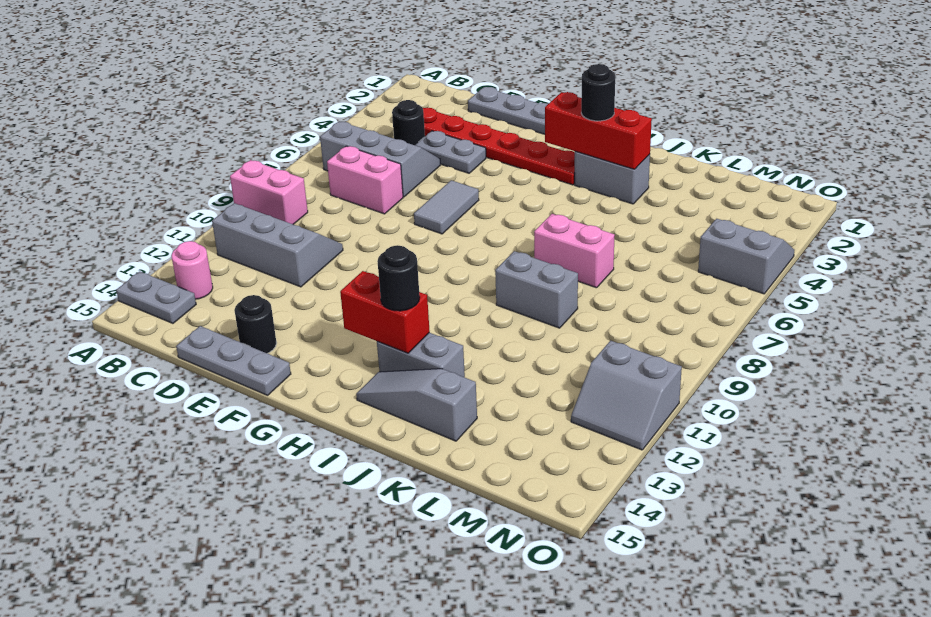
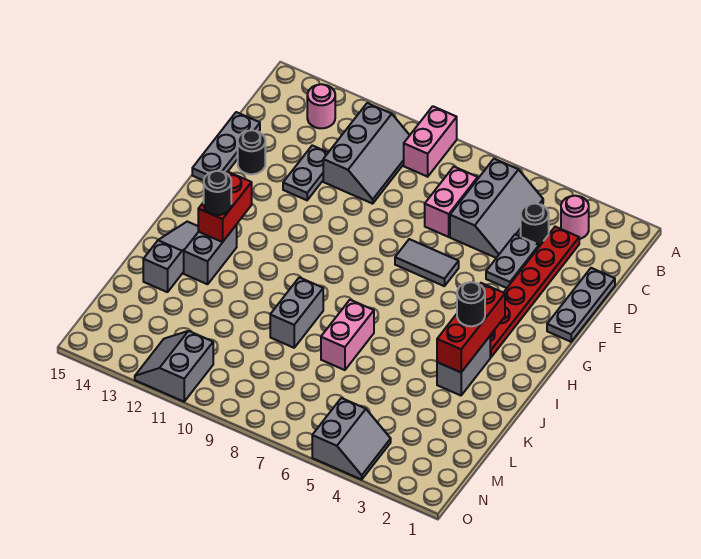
grey plate A14:B14 level 1 -> grey plate D12:E12 level 1
none -> pink round brick B3 level 1

